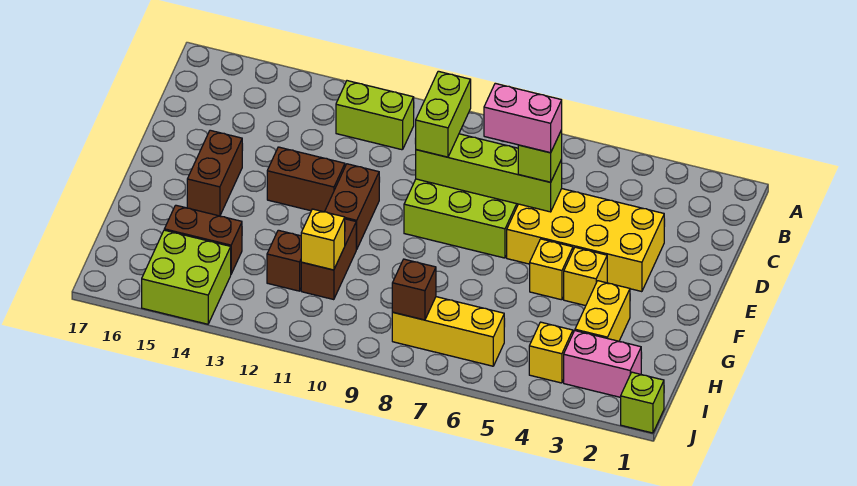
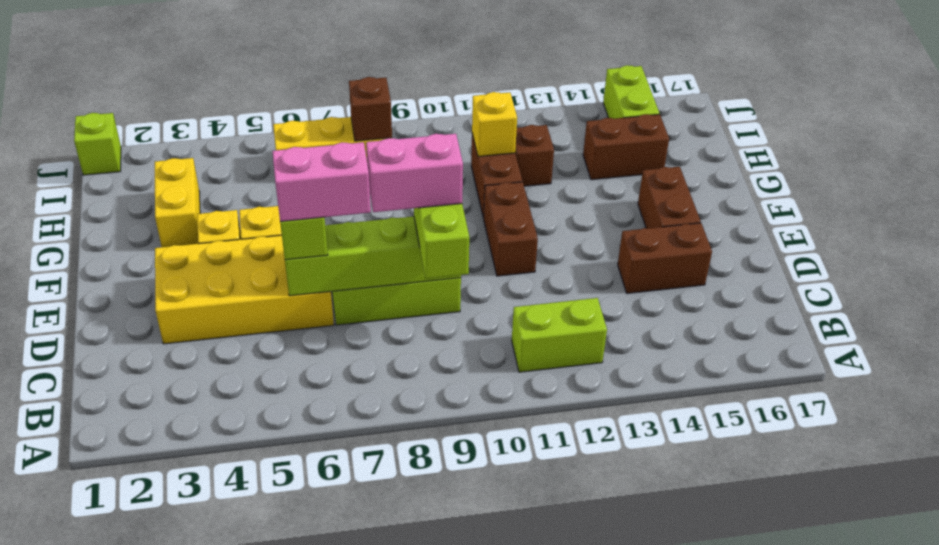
brown brick E12:E13 level 1 -> brown brick D14:D15 level 1
pink brick I2:I3 level 1 -> pink brick D8:D9 level 4
yellow brick I4 level 1 -> none
lime brick I14:J15 level 1 -> lime brick I15:J15 level 1

